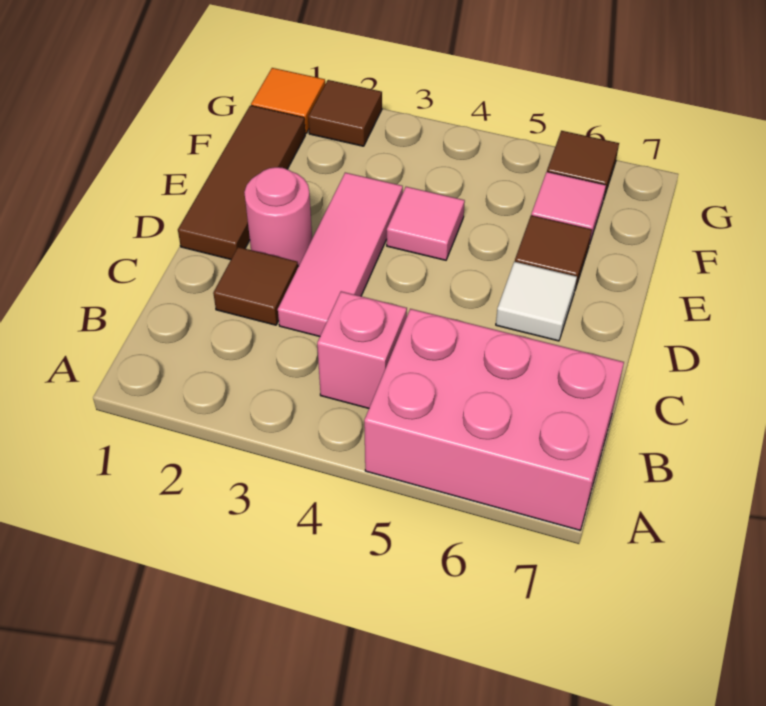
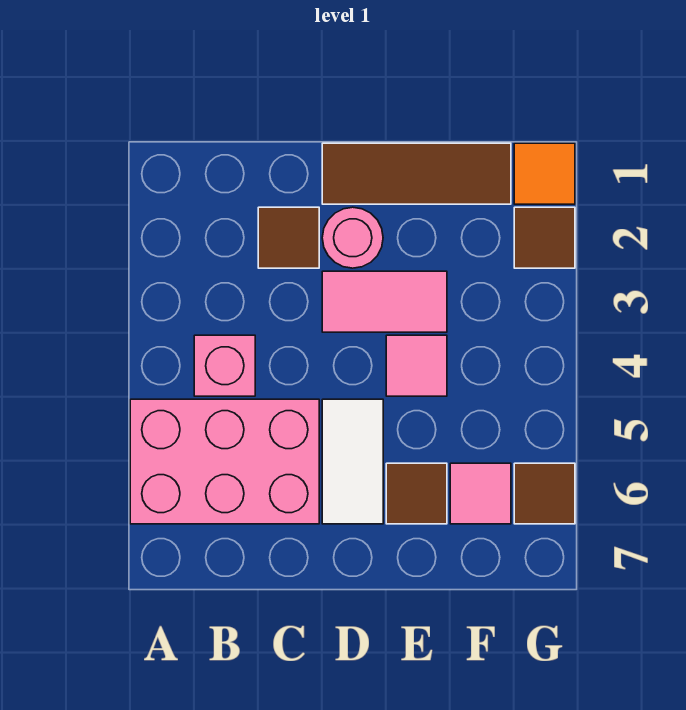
pink brick A5:B7 level 1 -> pink brick A5:C6 level 1
pink tile C3:E3 level 1 -> pink tile D3:E3 level 1
white tile D6 level 1 -> white tile D5:D6 level 1

